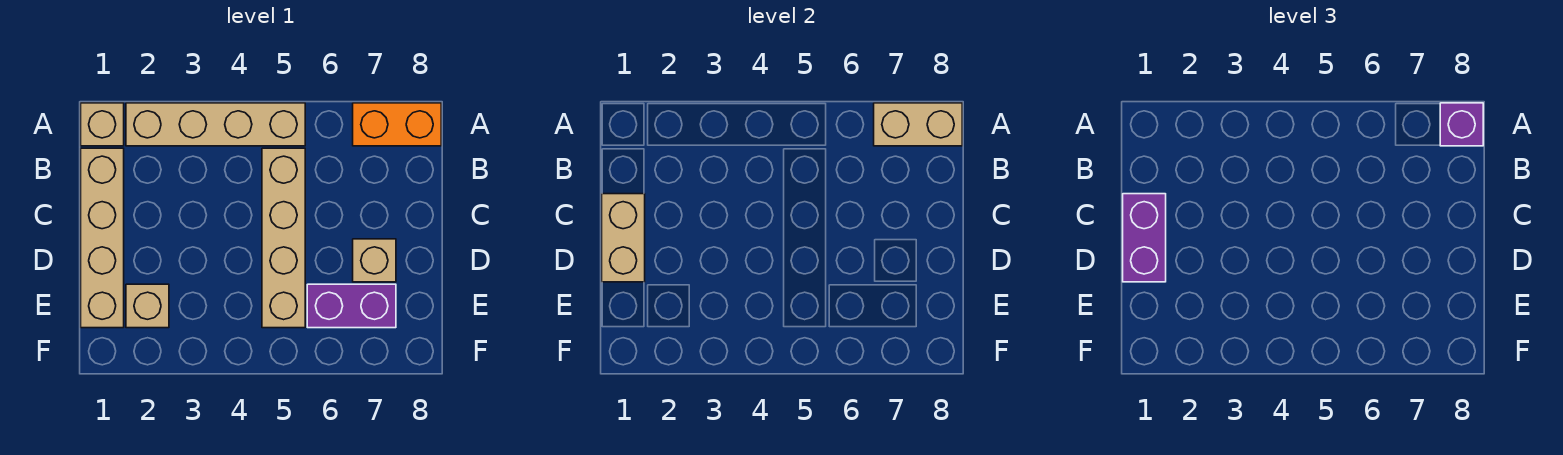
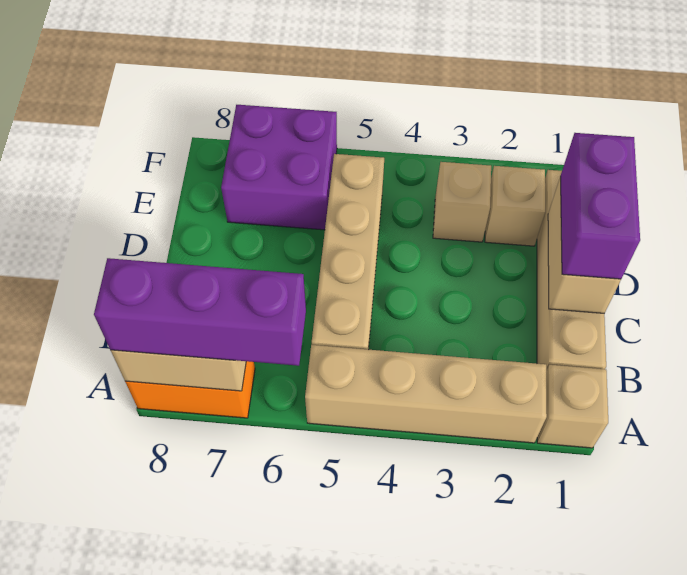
purple brick A8 level 3 -> purple brick A6:A8 level 3
tan brick D7 level 1 -> tan brick E3 level 1
purple brick E6:E7 level 1 -> purple brick E6:F7 level 1

